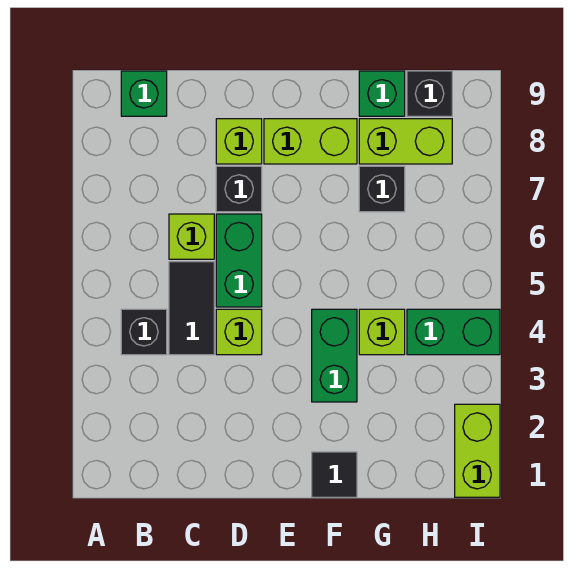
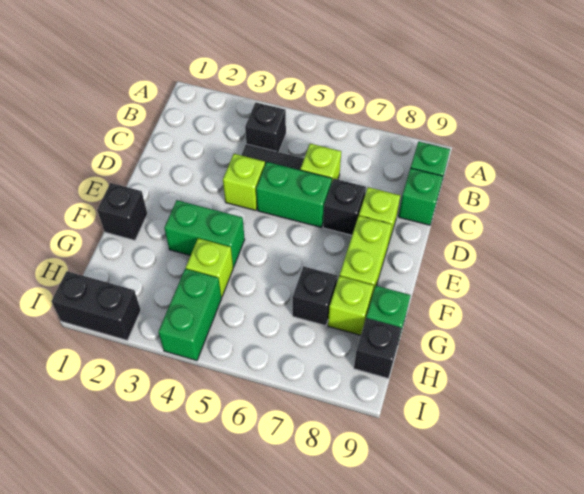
none -> green brick C9 level 1
black tile F1 level 1 -> black brick F1 level 1
lime brick G8:H8 level 1 -> lime brick G8 level 1
lime brick I1:I2 level 1 -> black brick I1:I2 level 1

